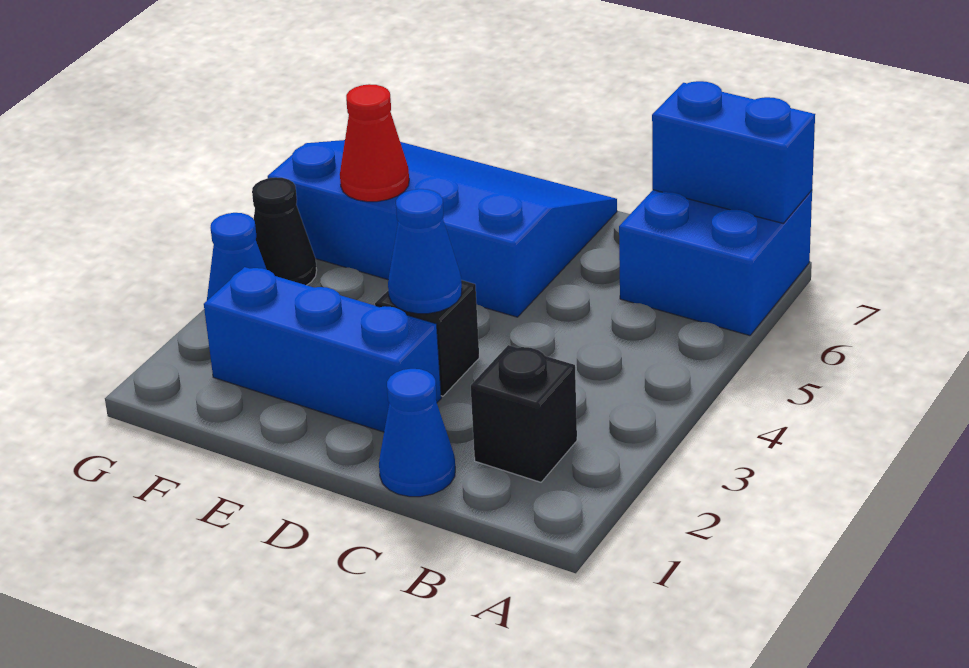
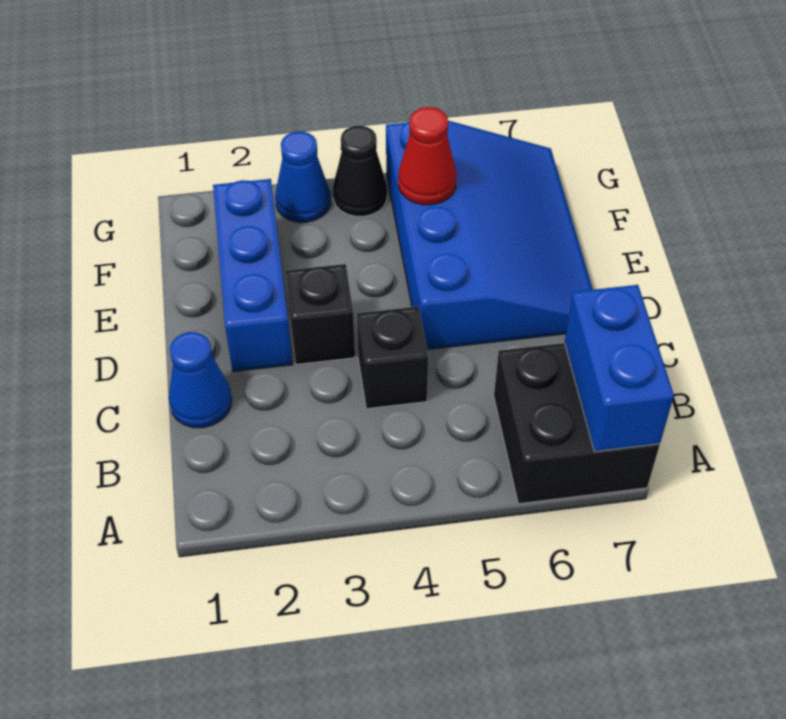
blue brick A6:B7 level 1 -> black brick A6:B7 level 1
black brick B2 level 1 -> black brick C4 level 1
blue cone D3 level 2 -> none

